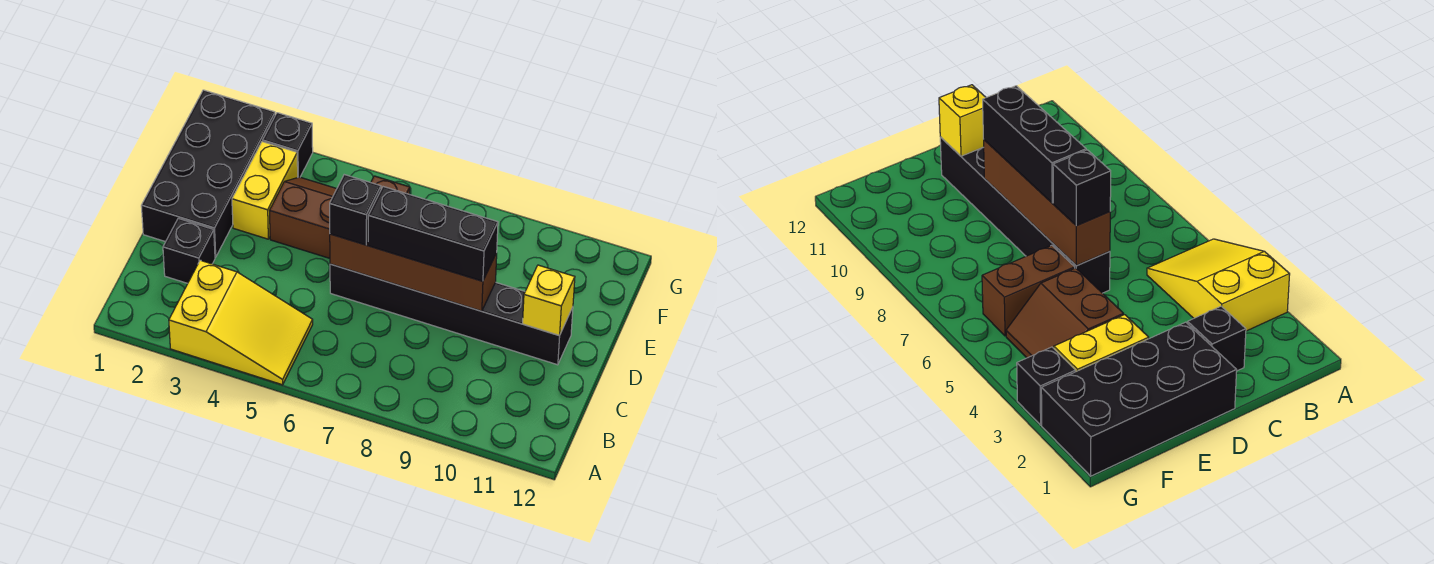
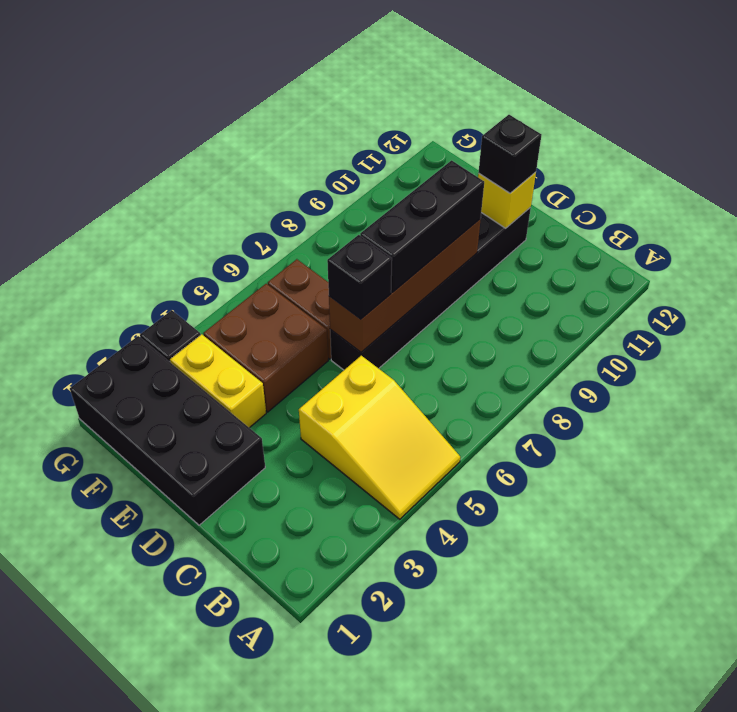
yellow slope A3:B5 level 1 top 3 -> yellow slope A4:C5 level 1 top C
black brick C2 level 1 -> black brick D11 level 3
brown slope E4:F5 level 1 top E -> brown brick E4:F5 level 1

